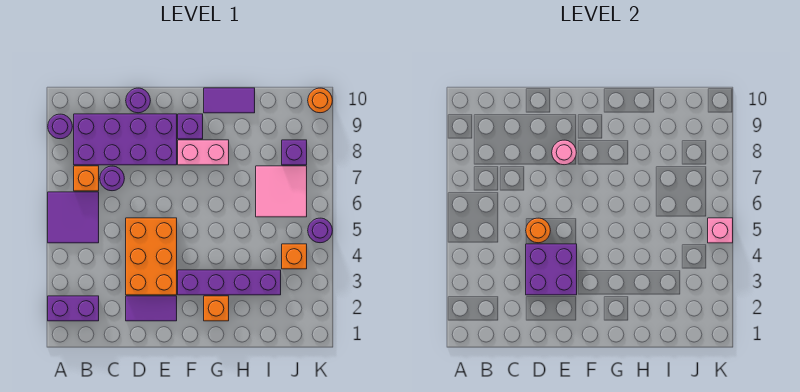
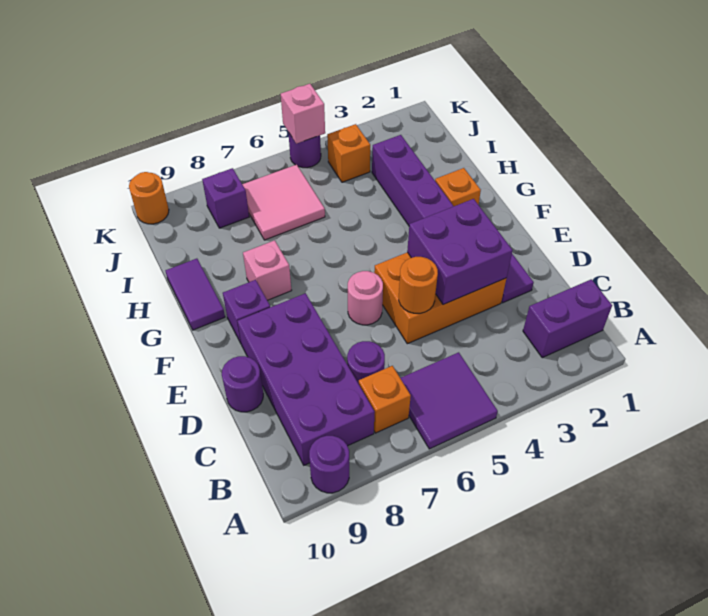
purple brick A2:B2 level 1 -> purple brick B1:B2 level 1
pink round brick E8 level 2 -> pink round brick E6 level 1
pink brick F8:G8 level 1 -> pink brick G8 level 1

